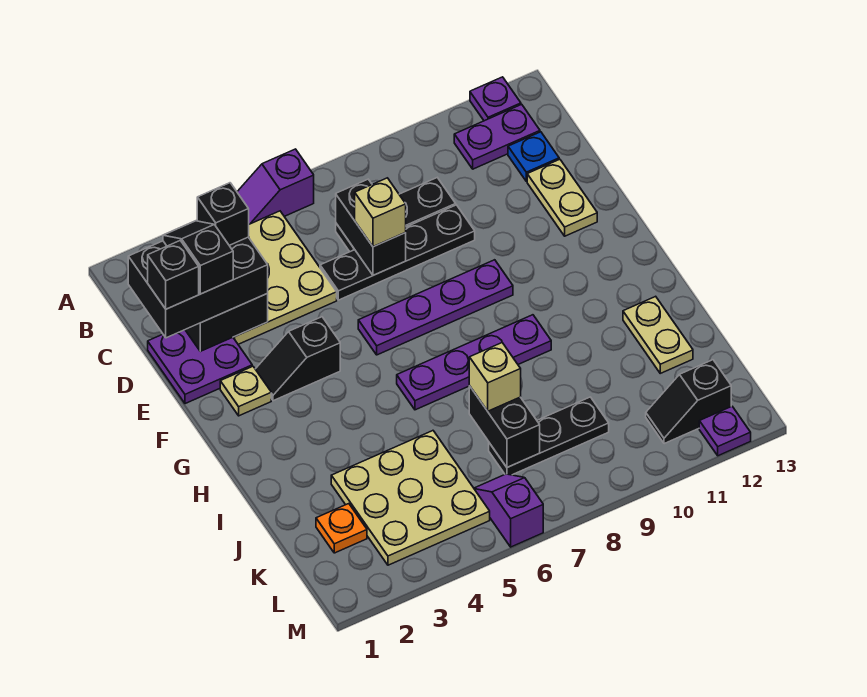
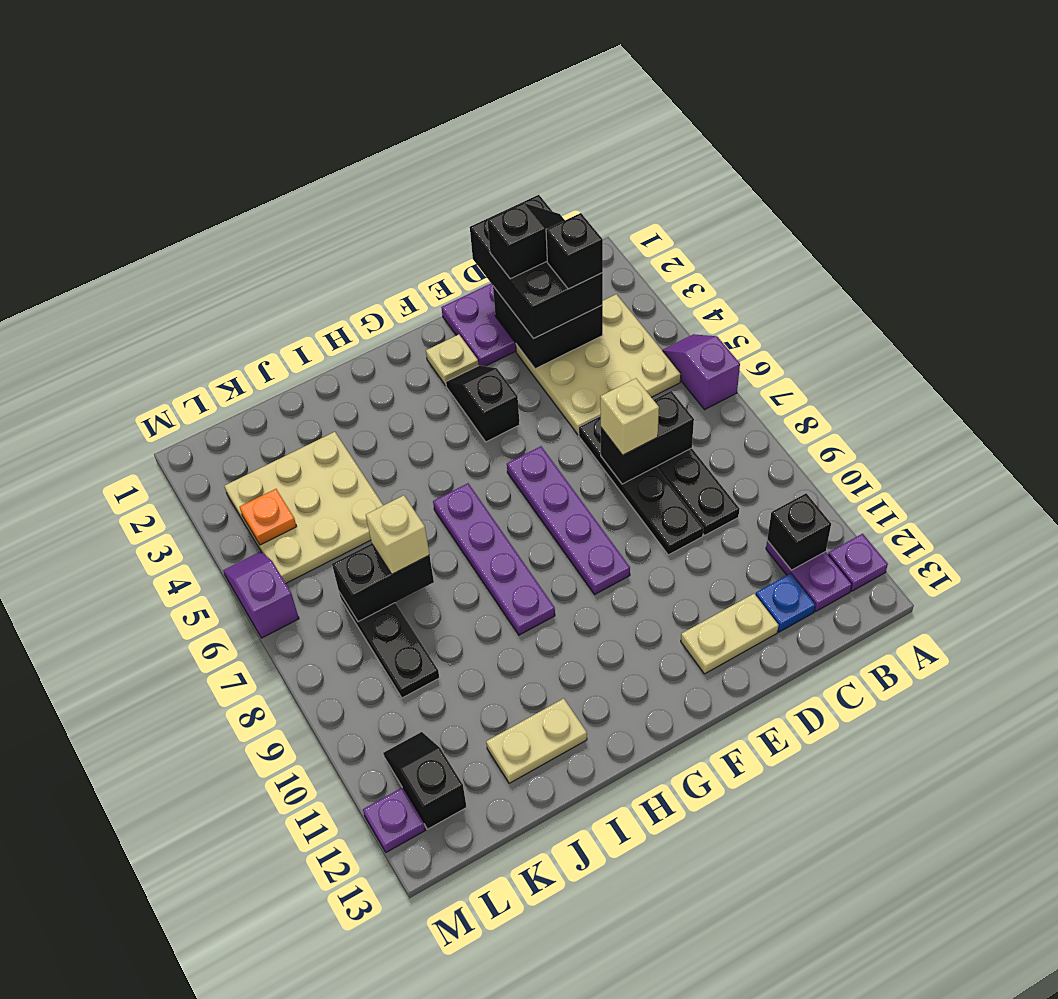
black brick D1 level 4 -> black brick B11 level 2
orange plate K2 level 1 -> orange plate L4 level 2
purple slope L6:M6 level 1 top M -> purple slope M5:M6 level 1 top 6

